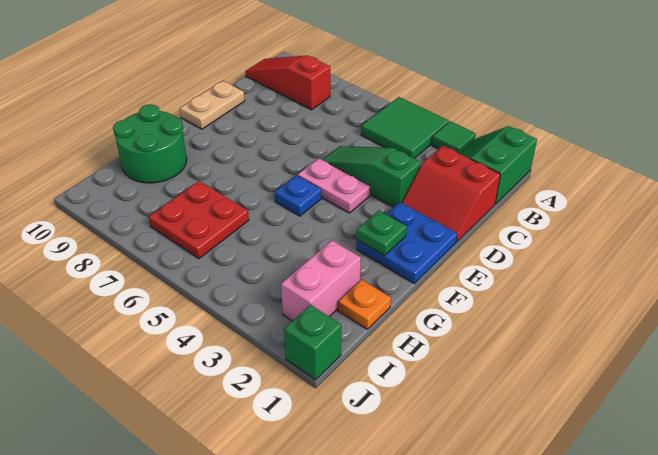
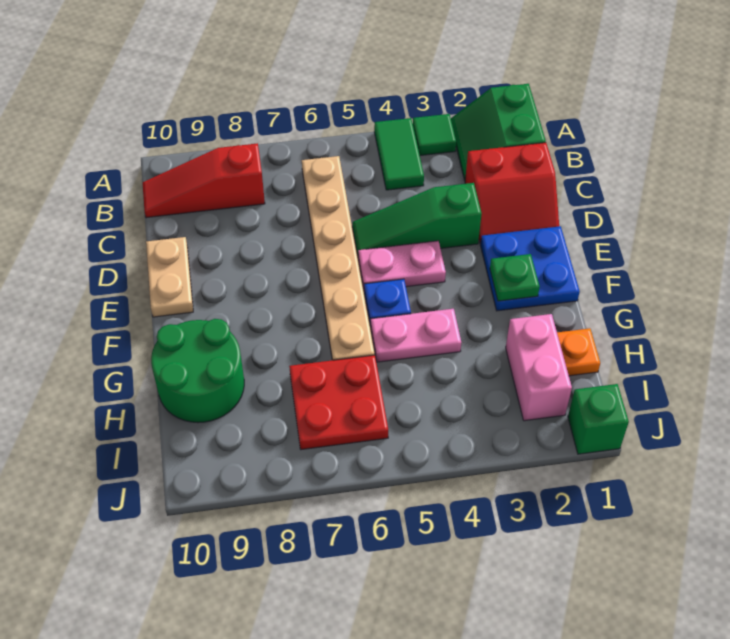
green tile A4:B5 level 1 -> green tile A4:B4 level 1
none -> tan plate B6:G6 level 1
none -> pink plate G4:G5 level 1

